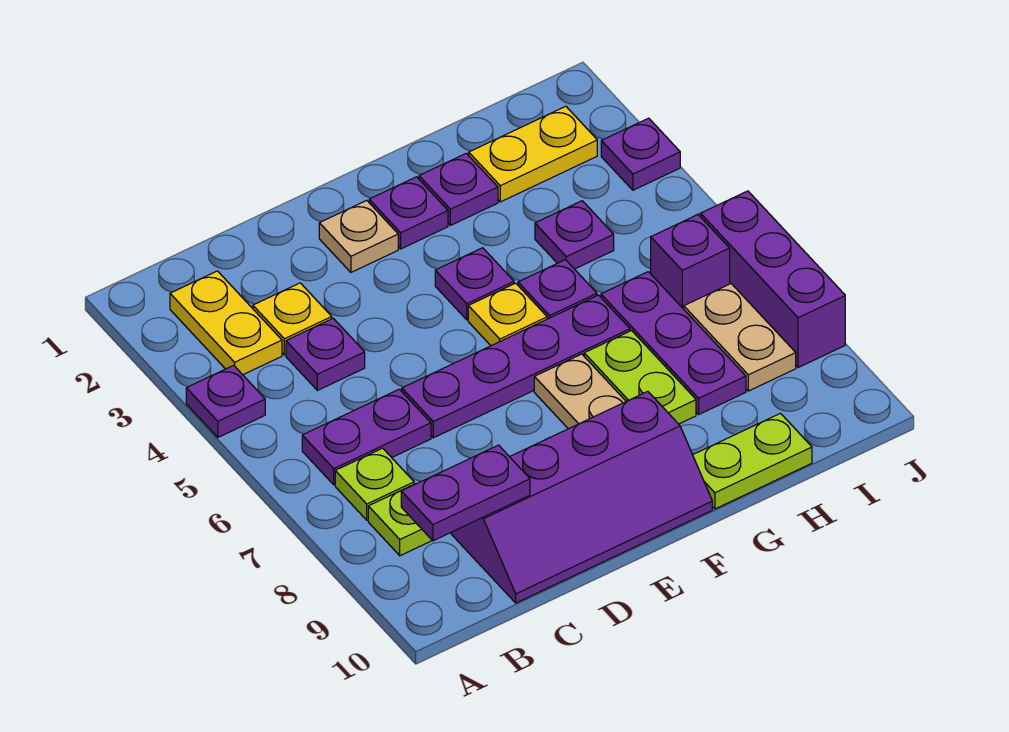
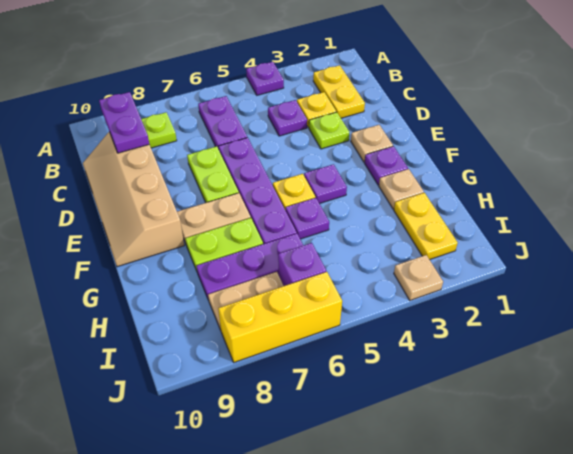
yellow plate B2:B3 level 1 -> yellow plate B2:C2 level 1
lime plate B7 level 1 -> lime plate D3 level 1
purple slope C9:F10 level 1 top 9 -> tan slope C9:F10 level 1 top 9
purple plate G2 level 1 -> tan plate G2 level 1
lime plate G10:H10 level 1 -> lime plate D7:E7 level 1
purple plate H4 level 1 -> none
purple plate J3 level 1 -> tan plate J3 level 1
purple brick J6:J8 level 1 -> yellow brick J6:J8 level 1

